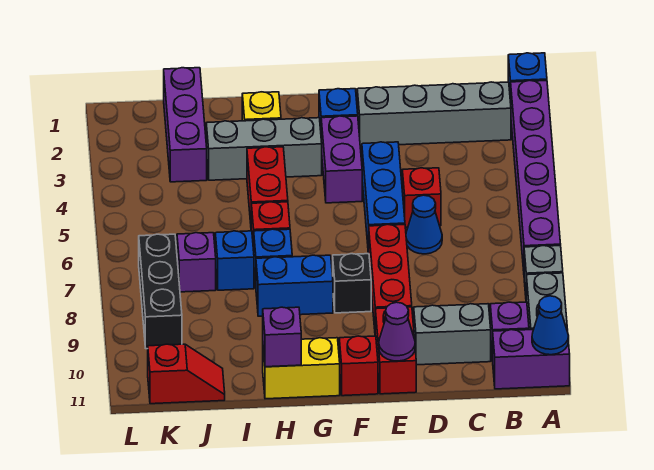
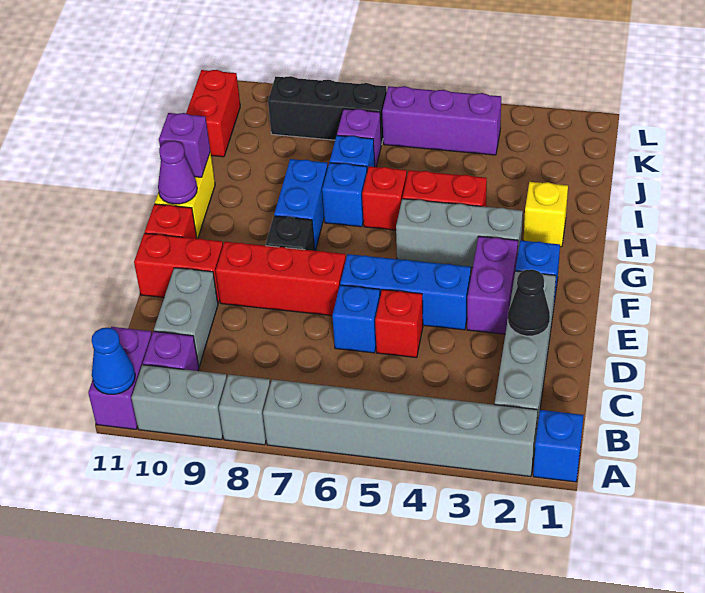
purple brick A2:A7 level 1 -> grey brick A2:A7 level 1
none -> black cone D2 level 2
blue cone D6 level 1 -> blue brick D6 level 1
purple cone E11 level 2 -> purple cone G11 level 2
purple brick F3:F4 level 1 -> purple brick E3:F3 level 1
grey brick G3:I3 level 1 -> grey brick G3:G5 level 1
purple brick J1:J3 level 1 -> purple brick K4:K6 level 1
red slope J11:K11 level 1 top K -> red brick J11:K11 level 1

